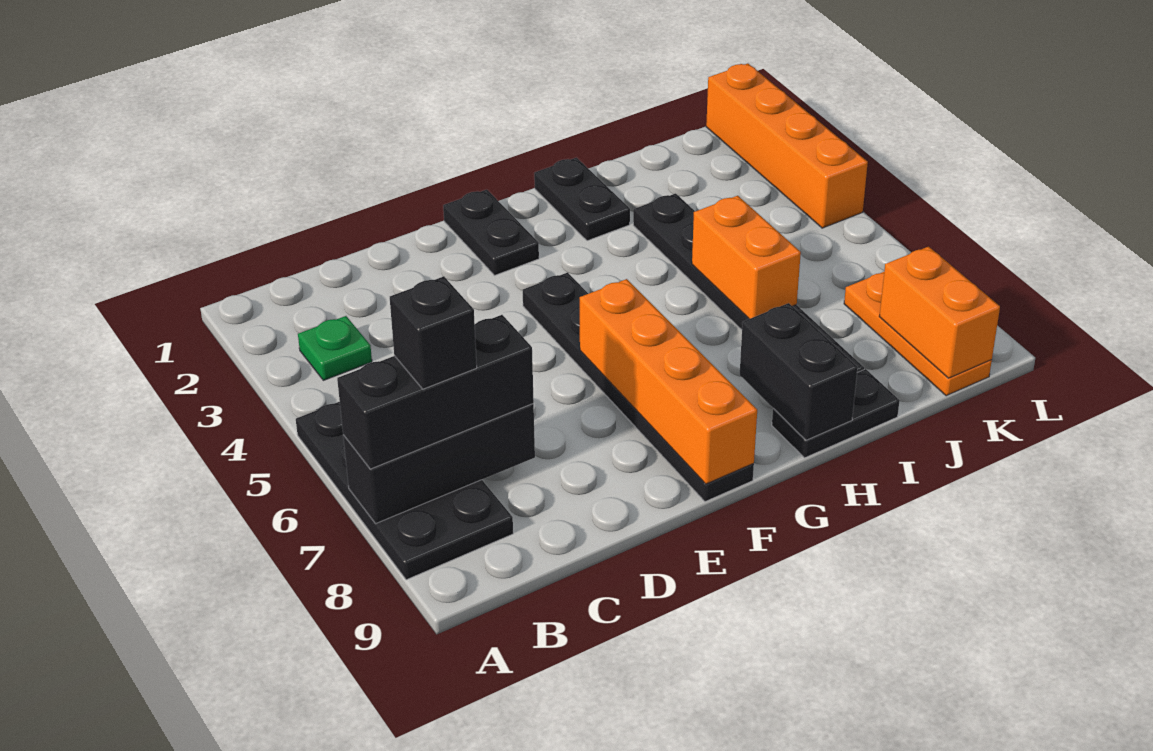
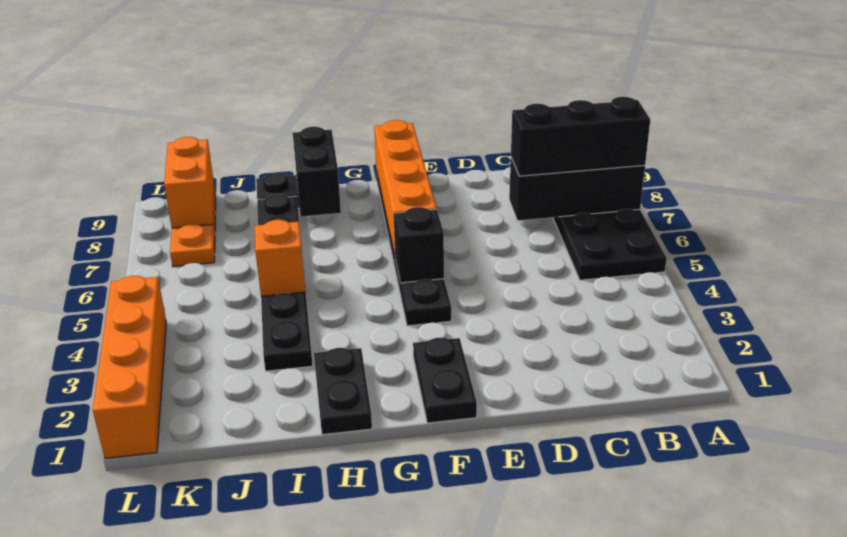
green plate B3 level 1 -> none
black brick B7 level 4 -> black brick F5 level 2
orange brick I5:I6 level 2 -> orange brick I5 level 2

